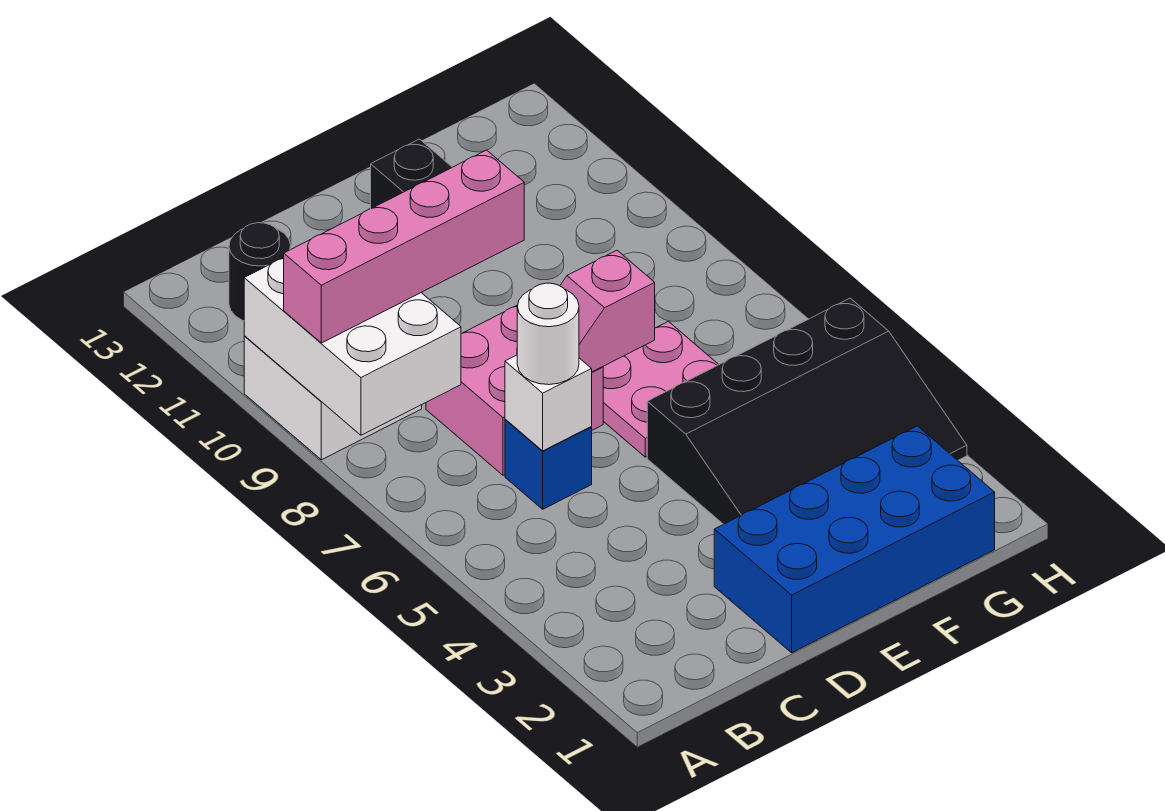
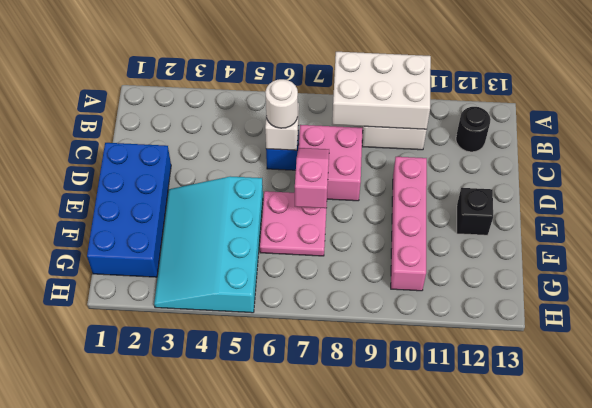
pink brick A9:D9 level 3 -> pink brick D10:G10 level 1
black slope E3:H5 level 1 top 5 -> cyan slope E3:H5 level 1 top 5

